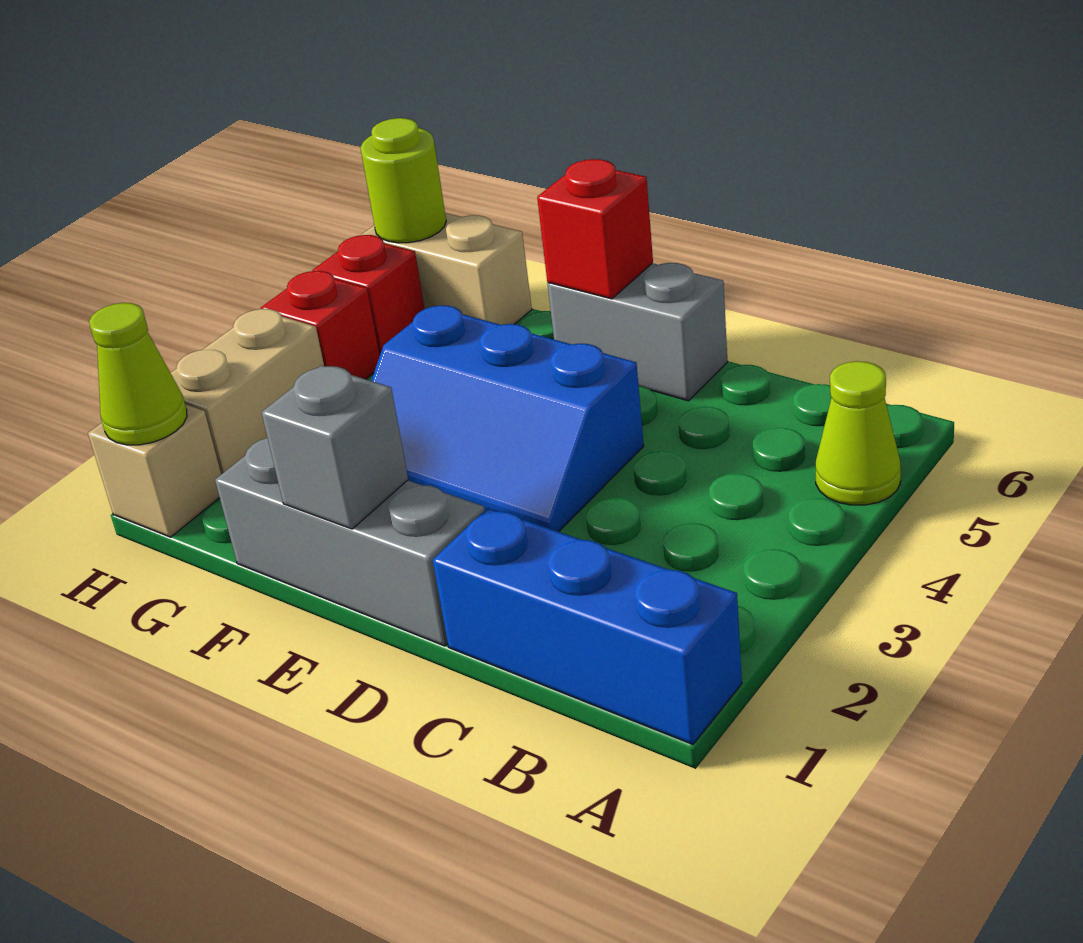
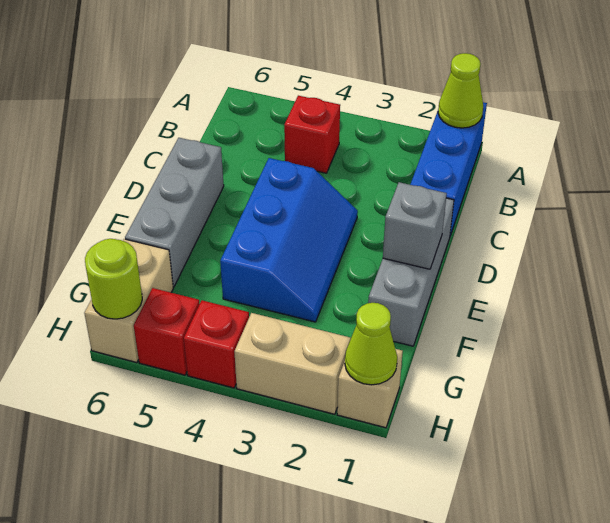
lime cone A5 level 1 -> lime cone A1 level 2
grey brick D6:E6 level 1 -> grey brick D6:F6 level 1
red brick E6 level 2 -> red brick B4 level 1

